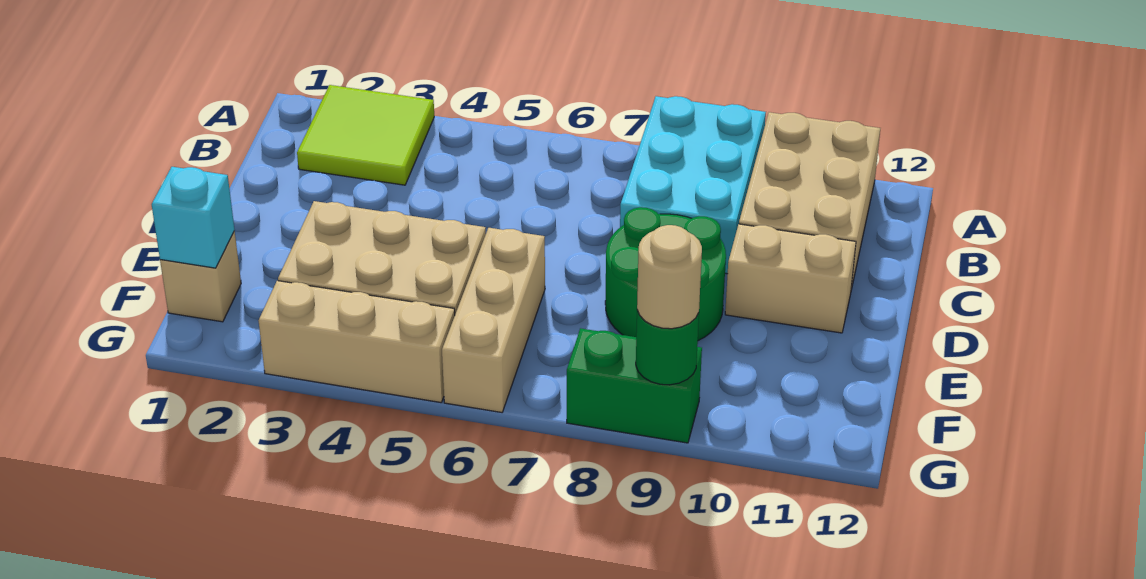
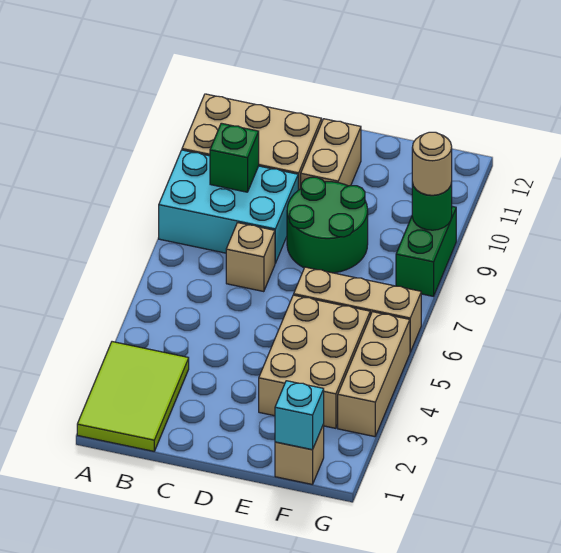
lime tile A2:B3 level 1 -> lime tile A1:B3 level 1
none -> green brick B9 level 2
none -> tan brick C7 level 1

